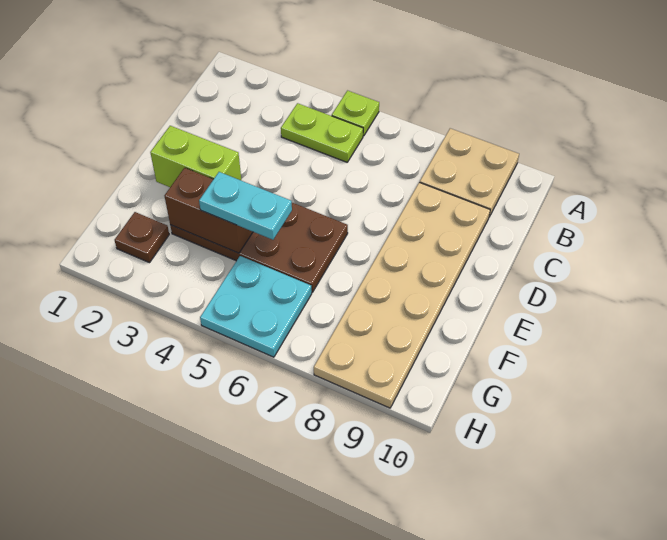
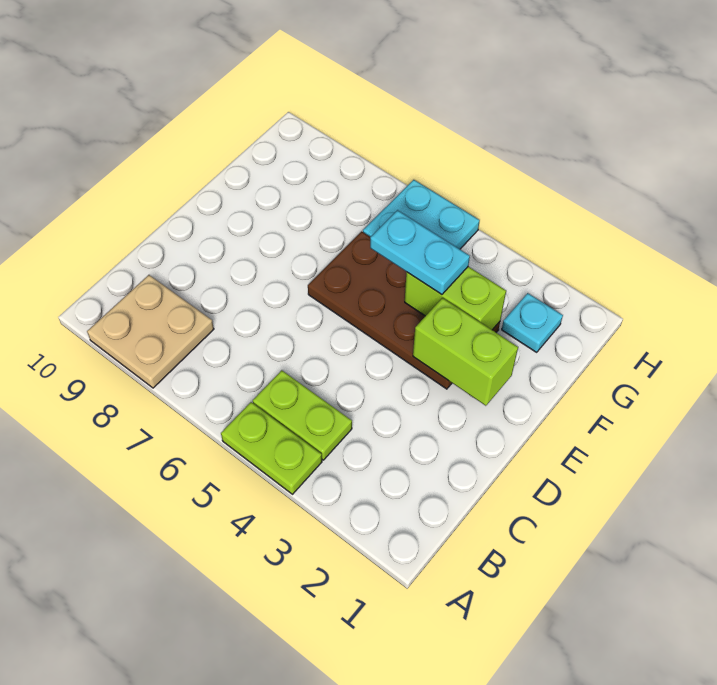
lime plate A5 level 1 -> lime plate A4:A5 level 1
tan plate C8:H9 level 1 -> none
brown brick F3:F4 level 2 -> lime brick F3:F4 level 2
brown plate G2 level 1 -> cyan plate G2 level 1

